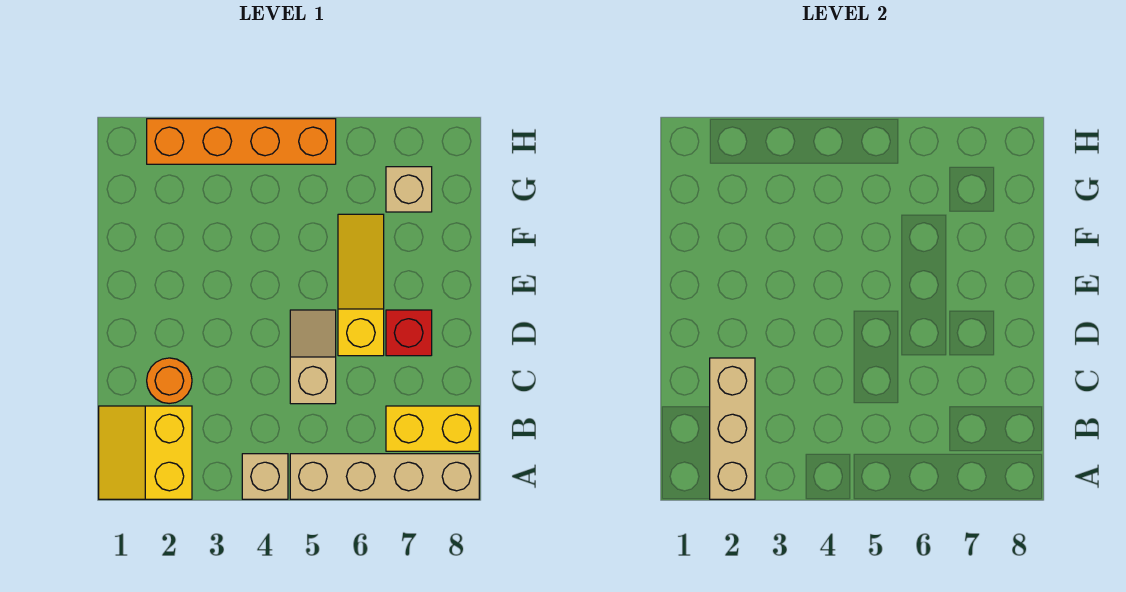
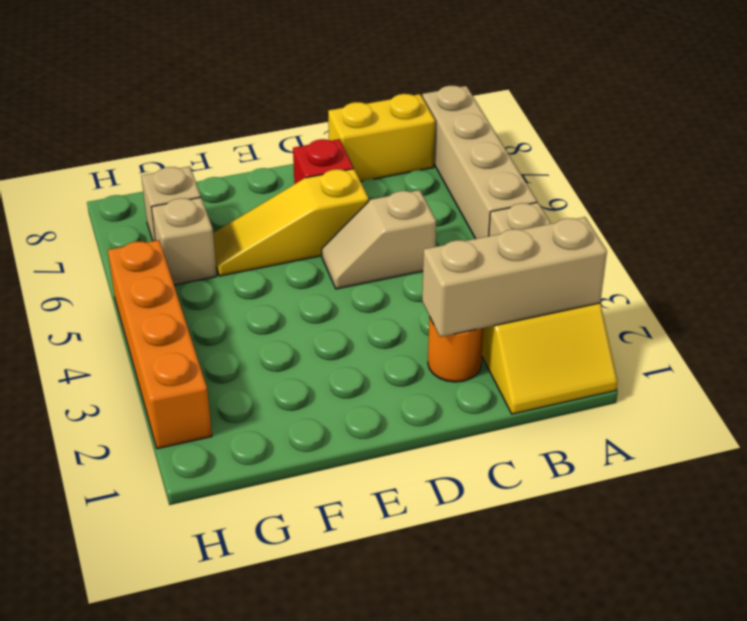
yellow brick B7:B8 level 1 -> yellow brick B8:C8 level 1
none -> tan brick G6 level 1

